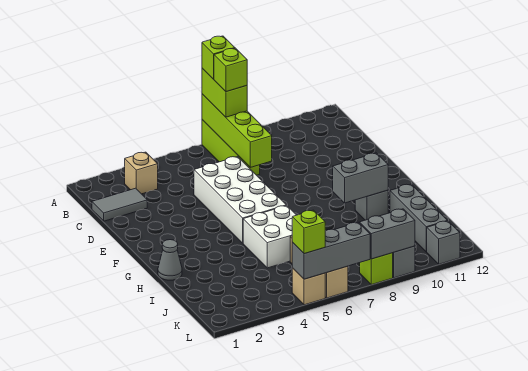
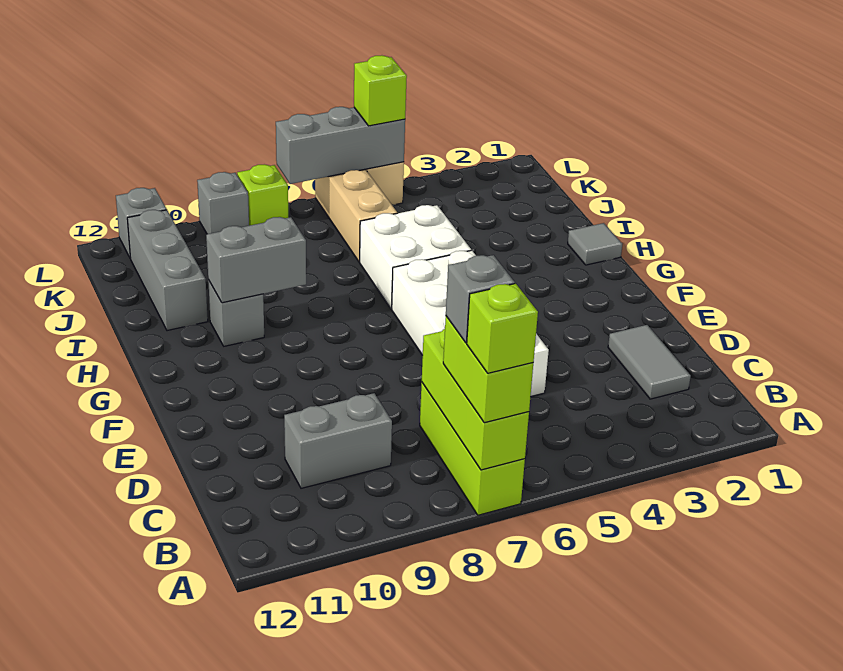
lime brick A7:D7 level 2 -> lime brick A7:C7 level 2
tan brick B3 level 1 -> none
lime brick B7 level 4 -> grey brick B7 level 4
grey tile C1:C2 level 1 -> grey tile C2:D2 level 1
grey cone H1 level 1 -> grey tile H1 level 1
grey brick L8:L9 level 2 -> grey brick C9:C10 level 1

